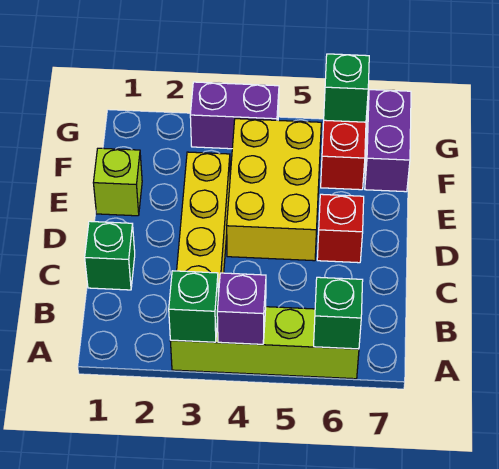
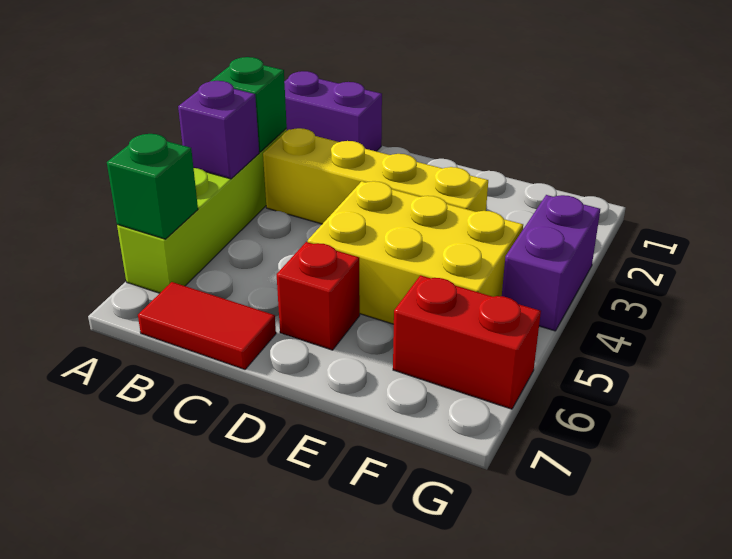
none -> red tile B7:C7 level 1
green brick C1 level 1 -> none
lime brick E1 level 1 -> none
purple brick F7:G7 level 1 -> purple brick A1:B1 level 1
green brick G6 level 2 -> none

